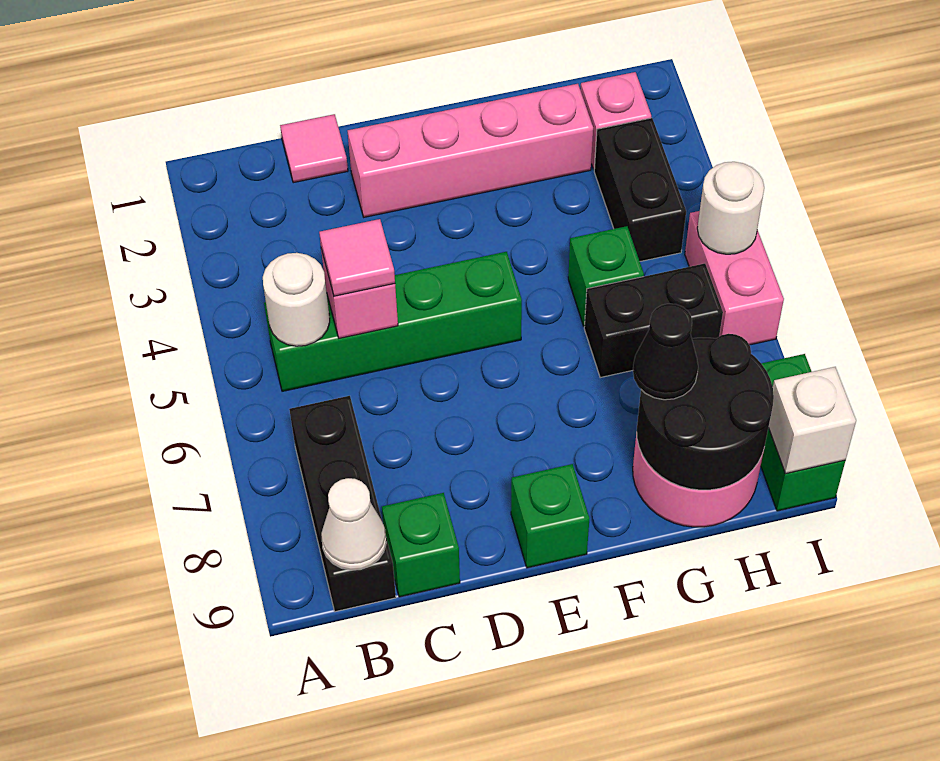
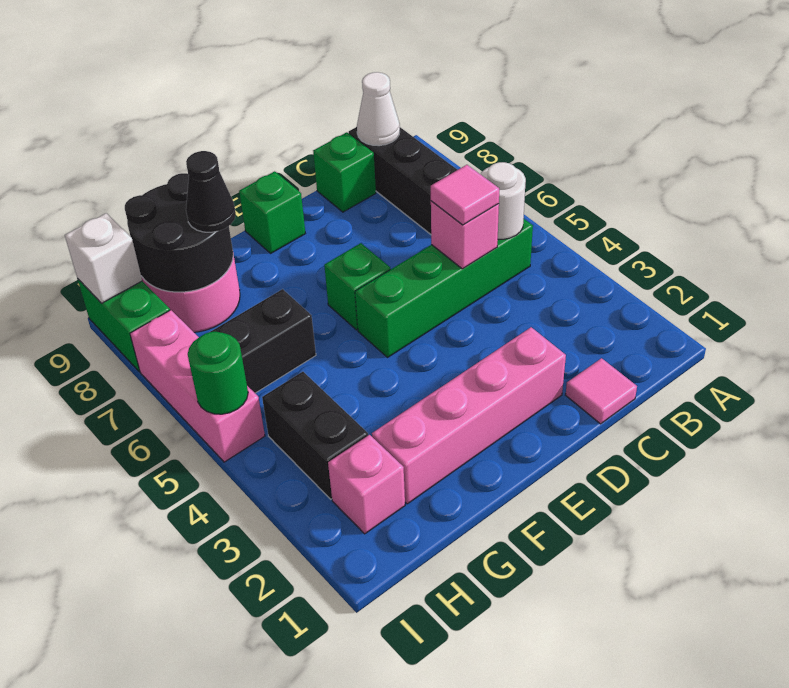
green brick G5 level 1 -> green brick E6 level 1
pink brick I5:I6 level 1 -> pink brick I5:I7 level 1
white round brick I5 level 2 -> green round brick I5 level 2

